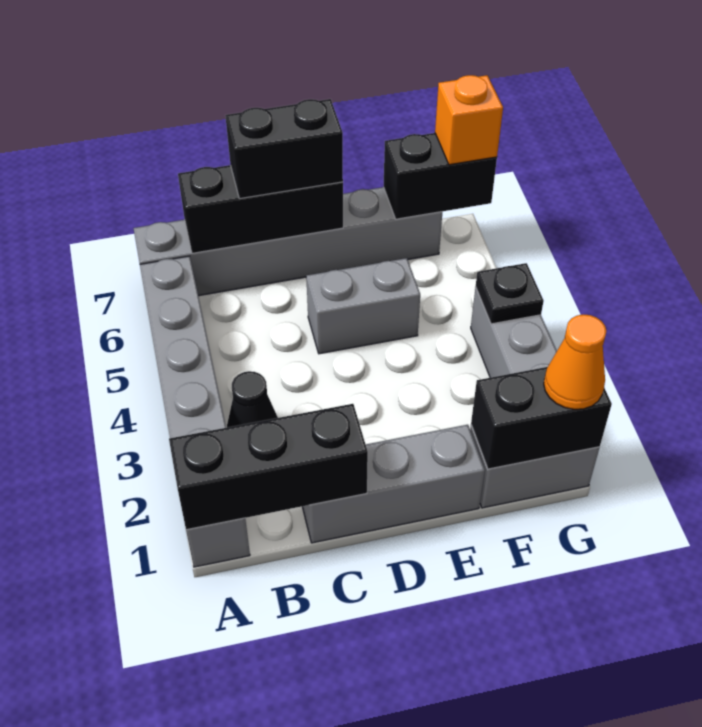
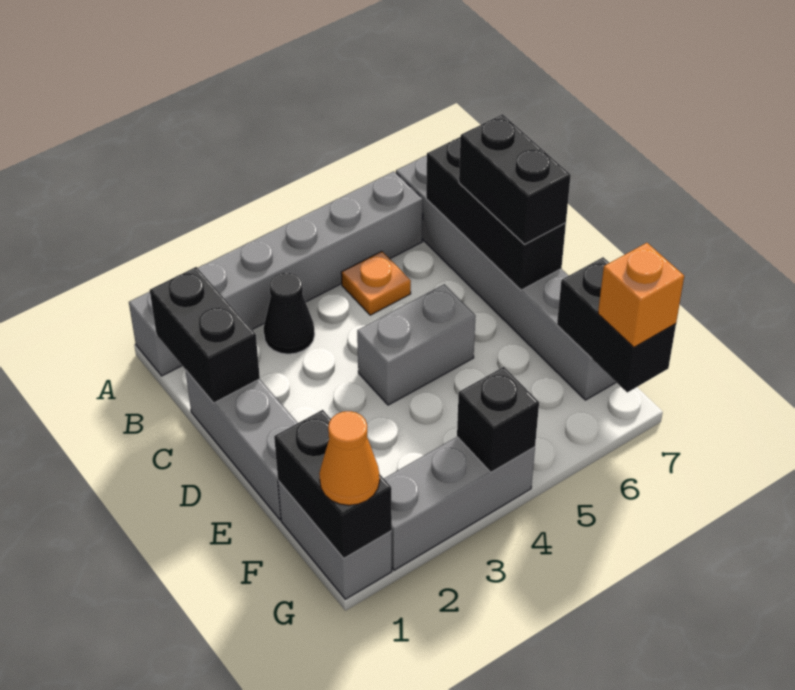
black brick A1:C1 level 2 -> black brick B1:C1 level 2
none -> orange plate B5 level 1
grey brick D5:E5 level 1 -> grey brick D4:D5 level 1
black plate G4 level 2 -> black brick G4 level 2

